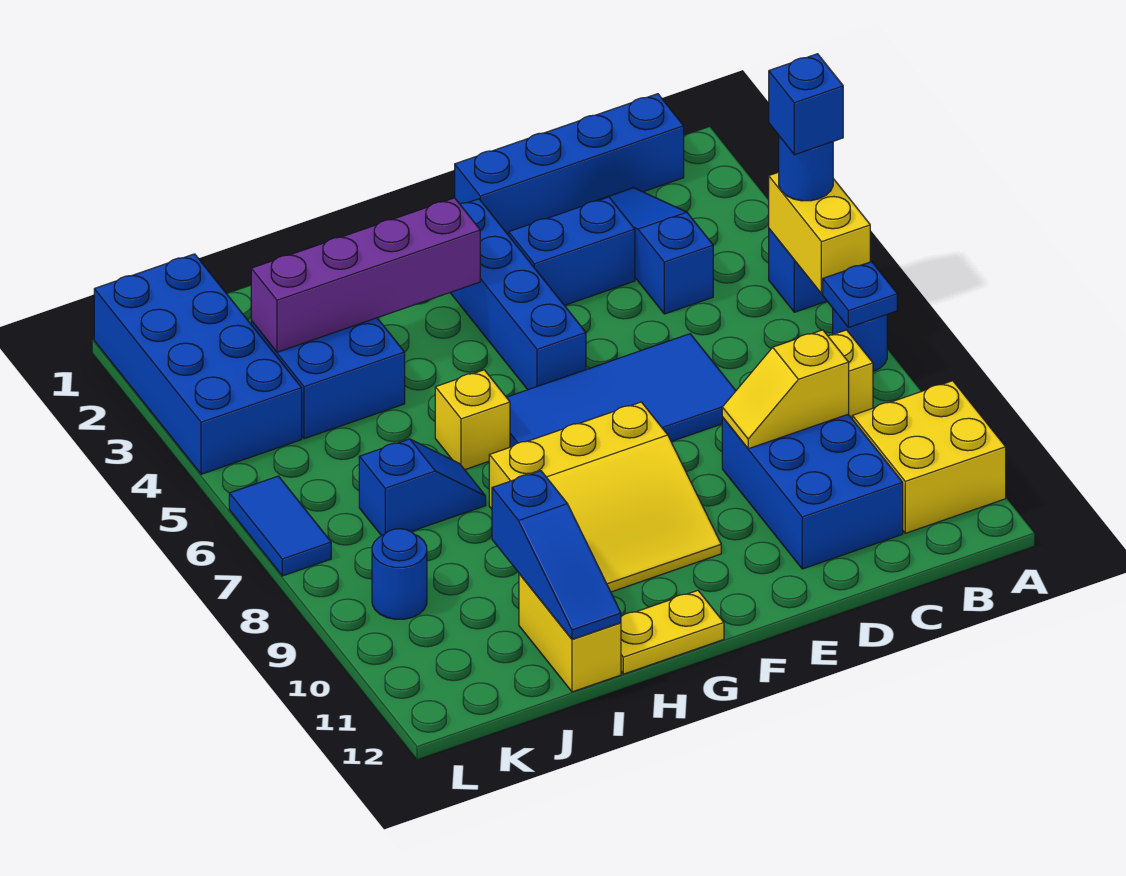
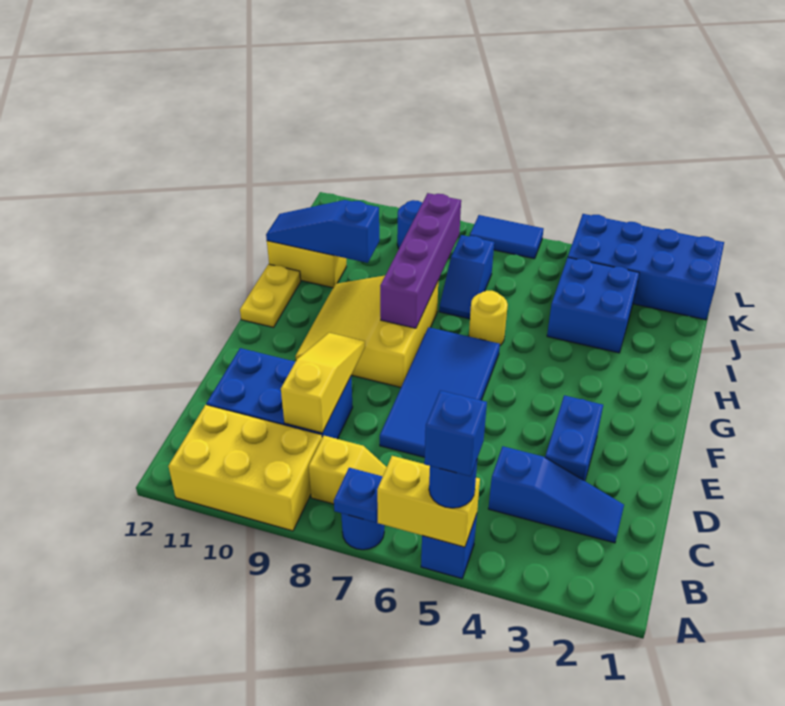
yellow brick A10:B11 level 1 -> yellow brick A9:B11 level 1
blue brick B1:E1 level 1 -> none
yellow slope C9:D9 level 2 top C -> yellow slope C9:E9 level 2 top C
blue brick F2:F5 level 1 -> none
purple brick G3:J3 level 2 -> purple brick G8:J8 level 2
yellow brick H6 level 1 -> yellow round brick H6 level 1

